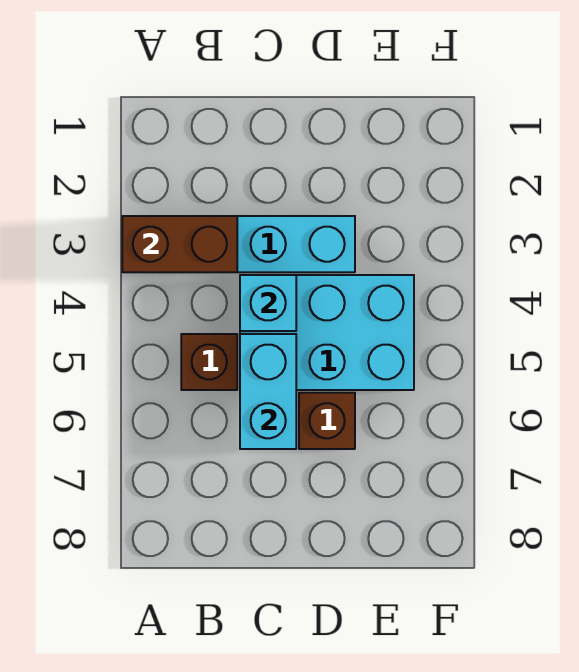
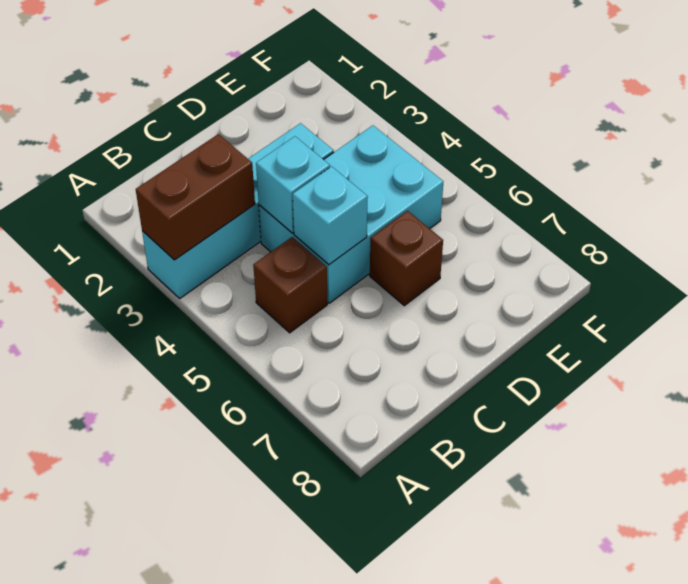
cyan brick C5:C6 level 2 -> cyan brick C5 level 2

